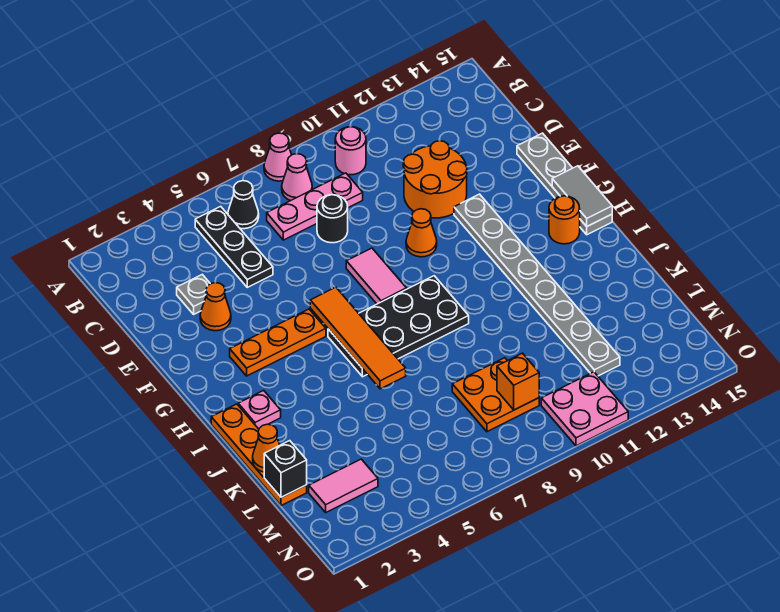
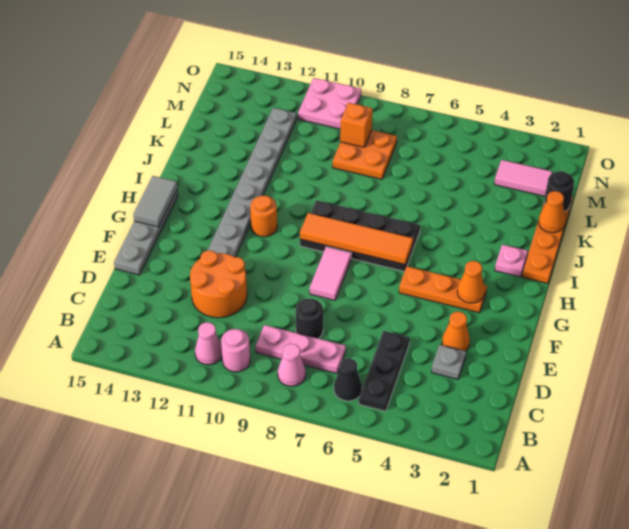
pink cone A8 level 1 -> pink cone B11 level 1
orange cone F10 level 1 -> orange cone G3 level 2
orange tile G6:J6 level 2 -> orange tile H6:H9 level 2
orange round brick H14 level 1 -> orange round brick H11 level 1
black brick L1 level 2 -> black round brick L1 level 2

